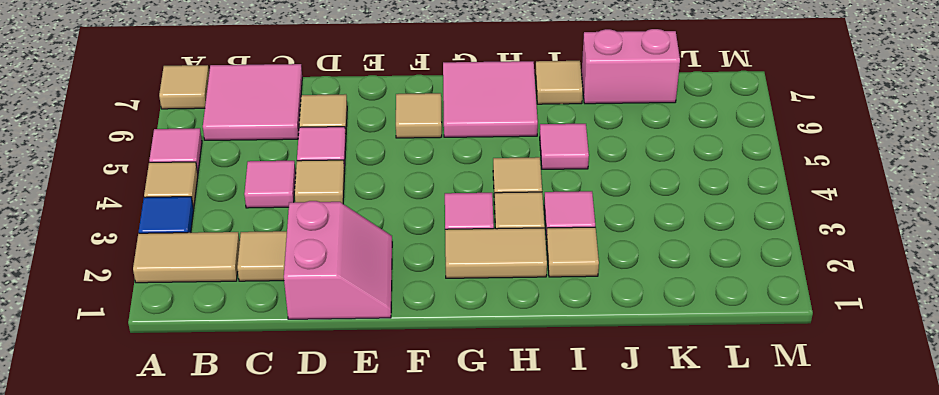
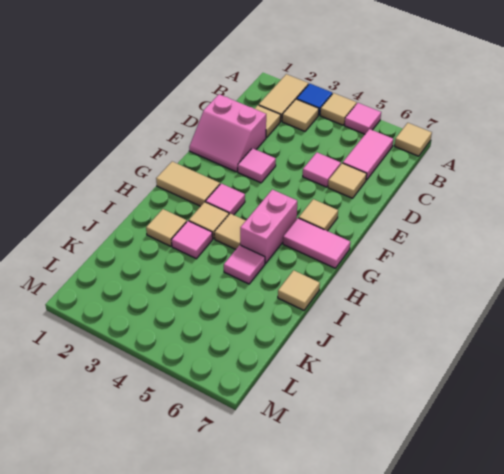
pink tile B6:C7 level 1 -> pink tile B6:C6 level 1
pink tile C4 level 1 -> pink tile E3 level 1
tan tile D4 level 1 -> tan tile B3 level 1
tan tile G2:H2 level 1 -> tan tile G1:G2 level 1
pink tile G6:H7 level 1 -> pink tile G6:G7 level 1
pink brick J7:K7 level 1 -> pink brick G5:H5 level 1

